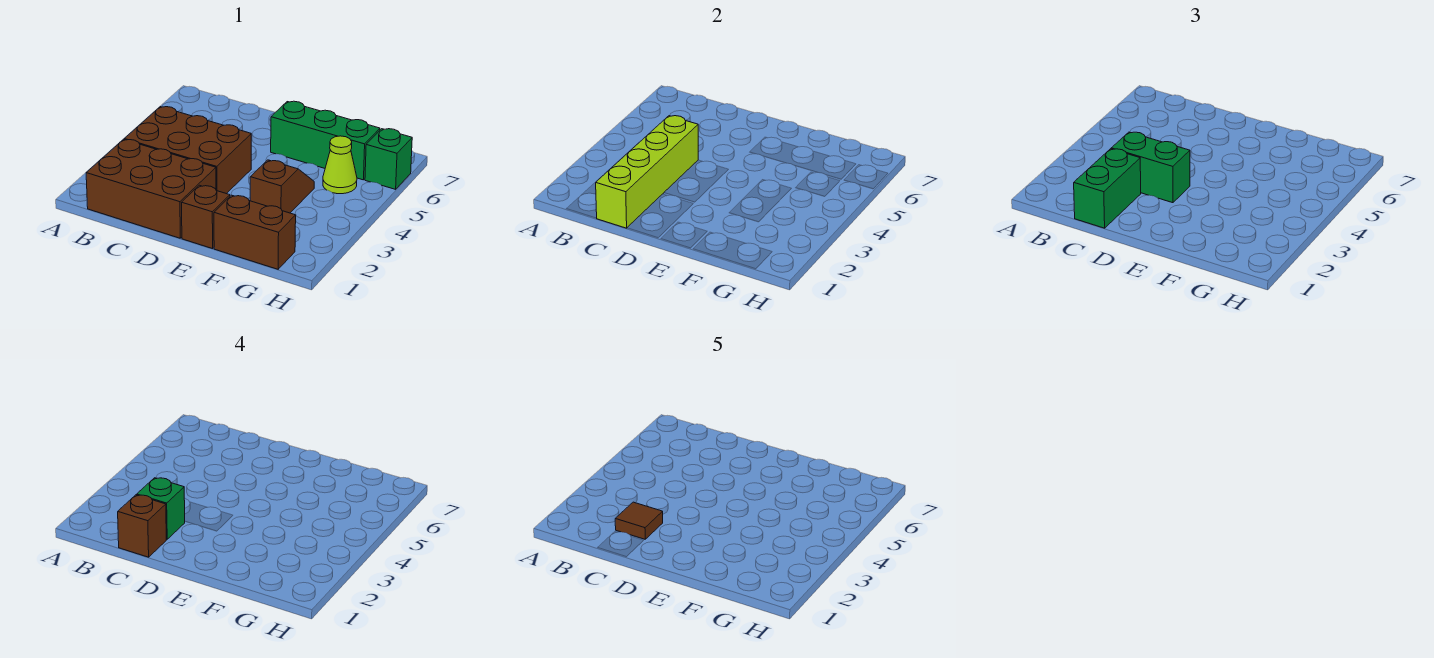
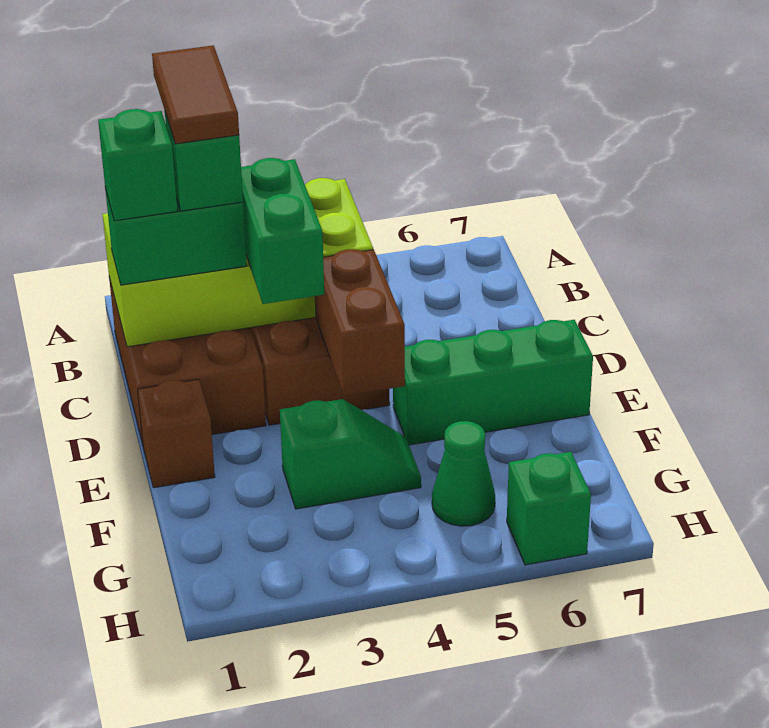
lime brick C1:C4 level 2 -> lime brick B1:C4 level 2
brown brick C1 level 4 -> green brick C1 level 4
brown tile C2 level 5 -> brown tile B2:C2 level 5
green brick E6:G6 level 1 -> green brick E5:E7 level 1
brown brick F1:G1 level 1 -> brown brick D4:E4 level 2
brown slope F3:F4 level 1 top 3 -> green slope F3:F4 level 1 top 3
lime cone G5 level 1 -> green cone G5 level 1

